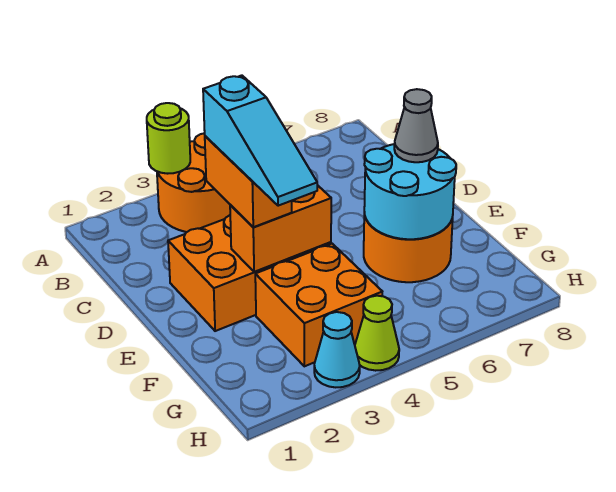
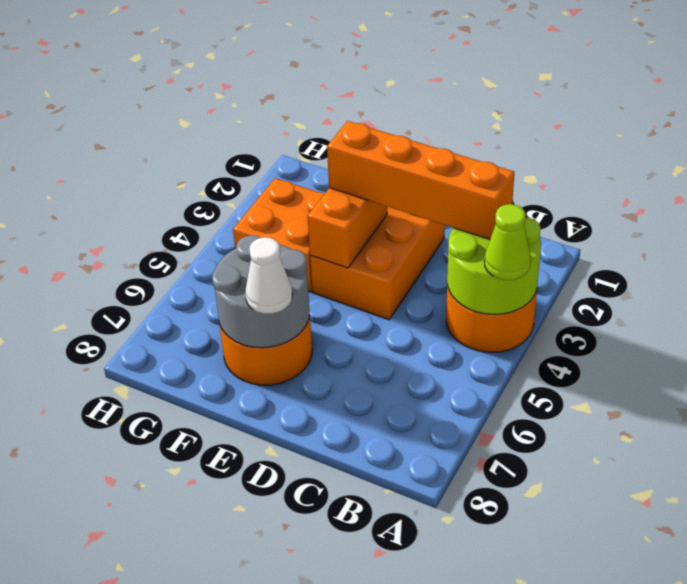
lime round brick A3 level 2 -> lime round brick A3:B4 level 2
orange brick D3:E3 level 3 -> orange brick B3:E3 level 3
cyan slope D3:F3 level 4 top D -> none
cyan round brick E6:F7 level 2 -> grey round brick E6:F7 level 2
grey cone E7 level 3 -> white cone E7 level 3
cyan cone H3 level 1 -> none
lime cone H4 level 1 -> lime cone A4 level 3

